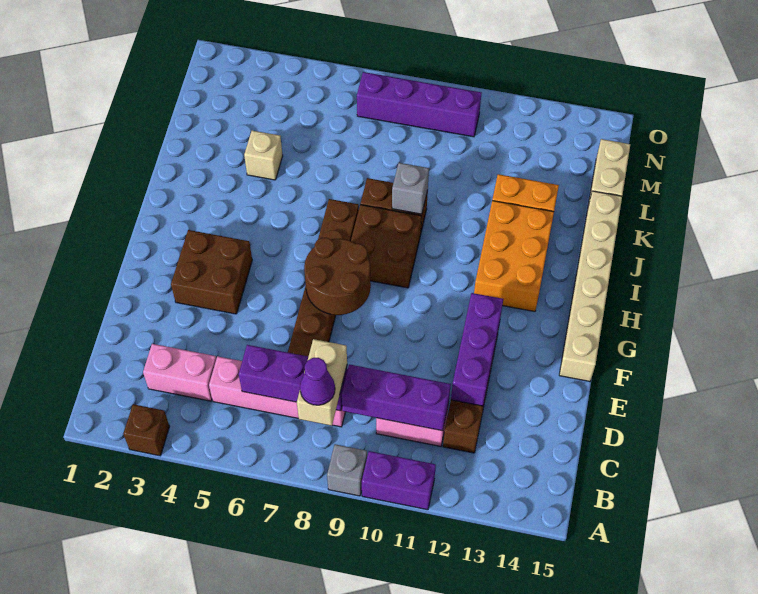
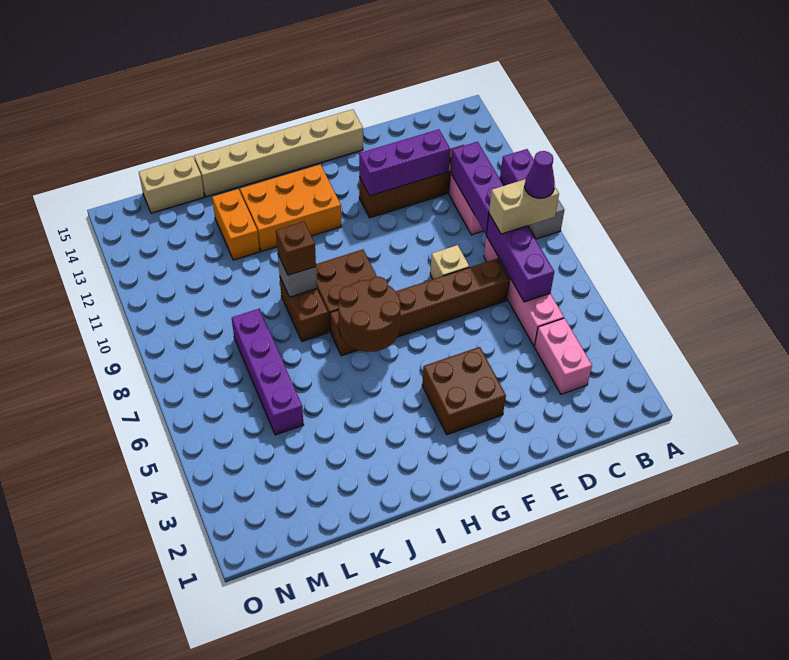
brown brick A3 level 1 -> brown brick J9 level 3
brown round brick F7:G8 level 2 -> brown round brick H6:I7 level 2
tan brick K4 level 1 -> tan brick E8 level 1
purple brick N7:N10 level 1 -> purple brick L5:L8 level 1

